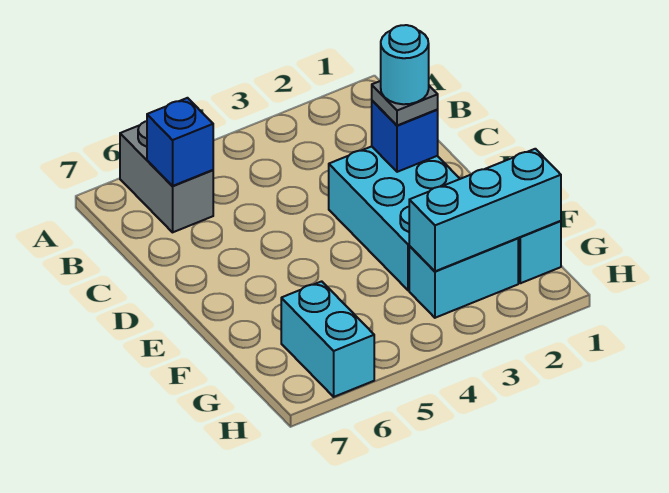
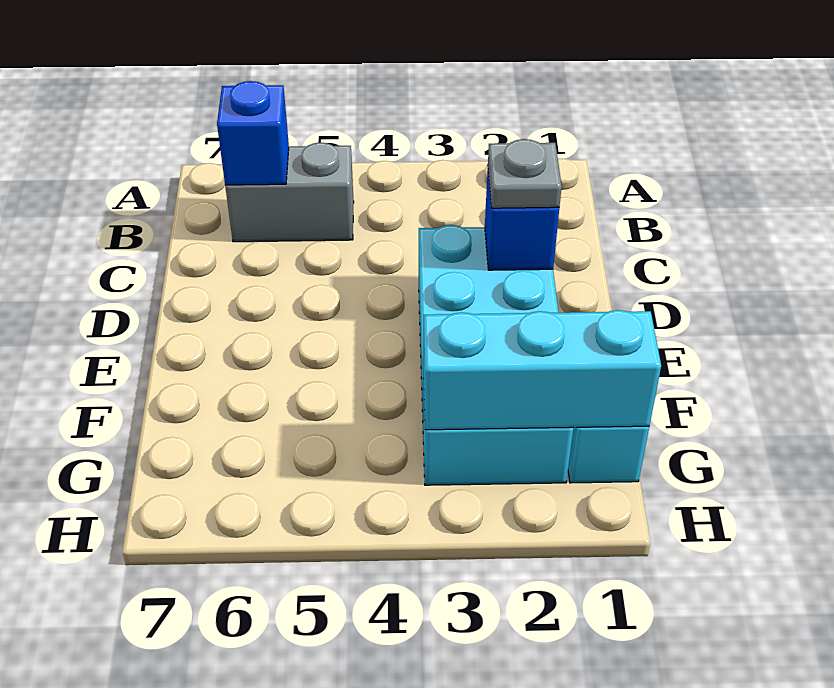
grey brick A6:B6 level 1 -> grey brick B5:B6 level 1
cyan round brick D2 level 4 -> none
cyan brick G6:H6 level 1 -> none

